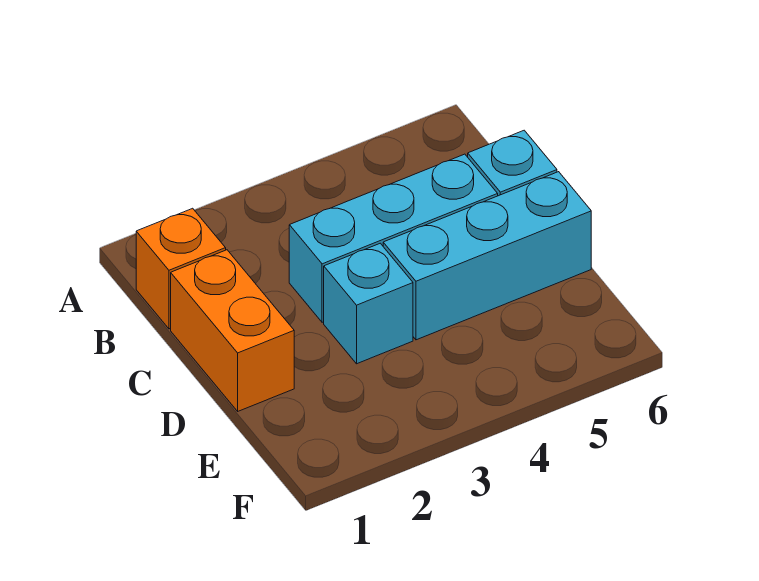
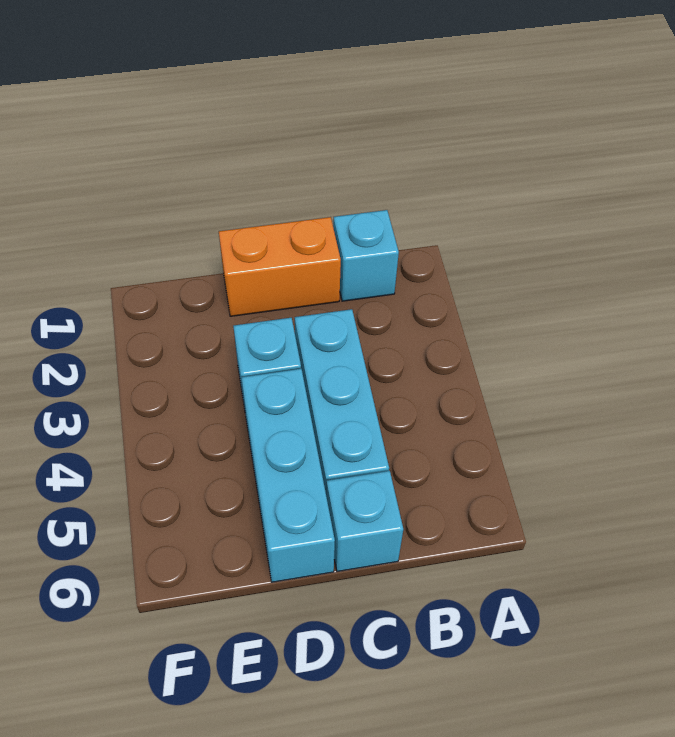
orange brick B1 level 1 -> cyan brick B1 level 1

